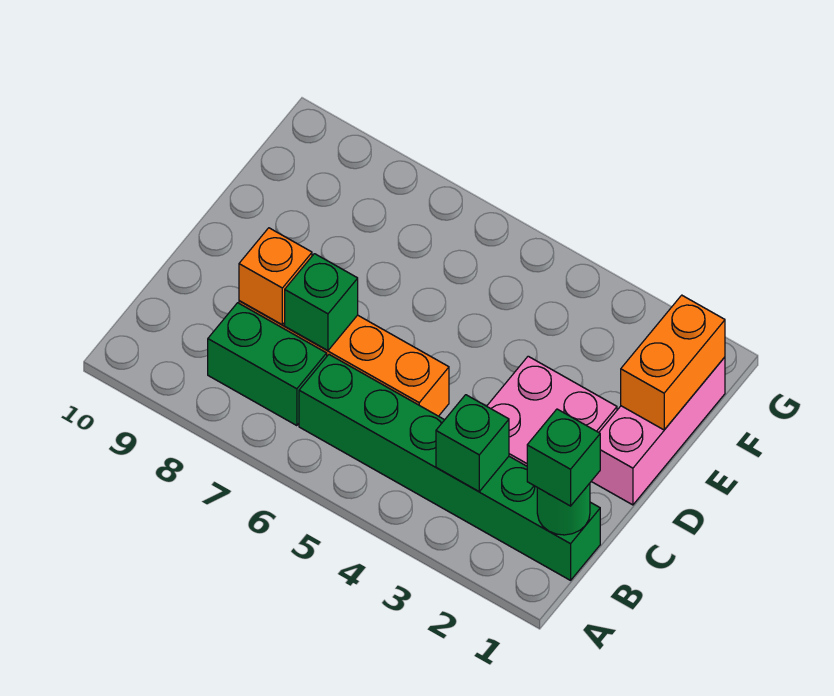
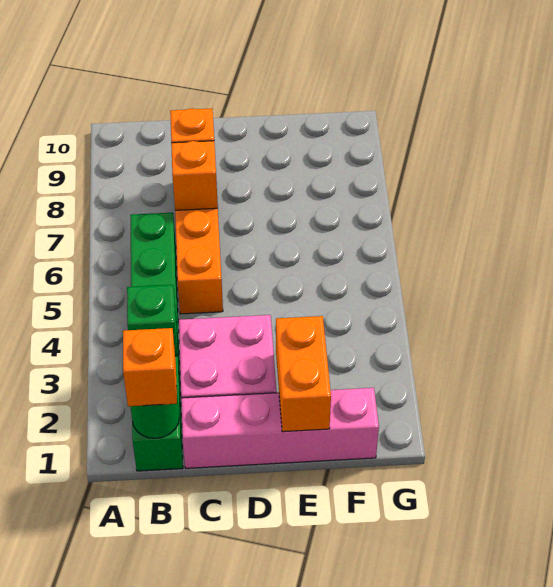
green brick B1 level 3 -> orange brick B1 level 3
green brick B7:B8 level 1 -> none
green brick C7 level 2 -> orange brick C7 level 2
pink brick D1:F1 level 1 -> pink brick C1:F1 level 1
orange brick E1:F1 level 2 -> orange brick E1:E2 level 2

